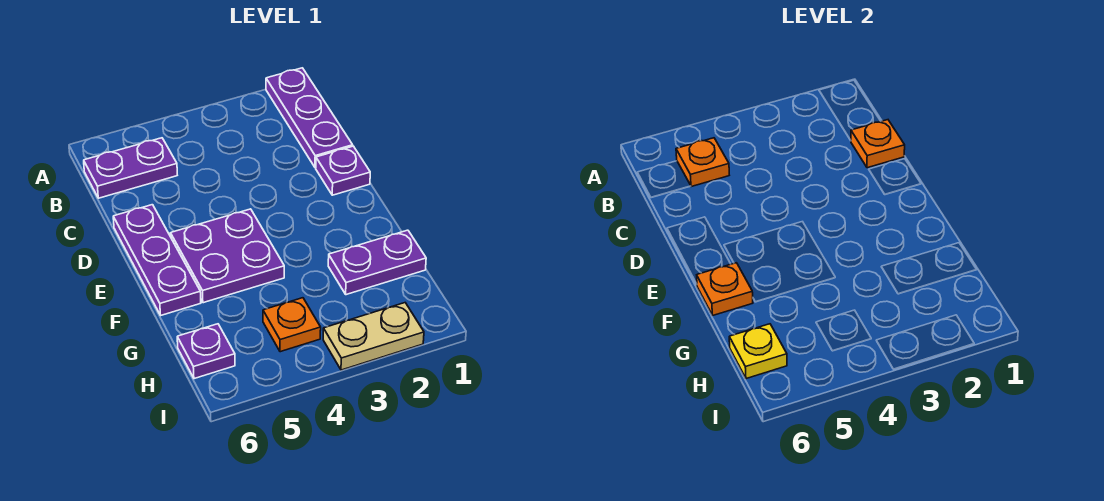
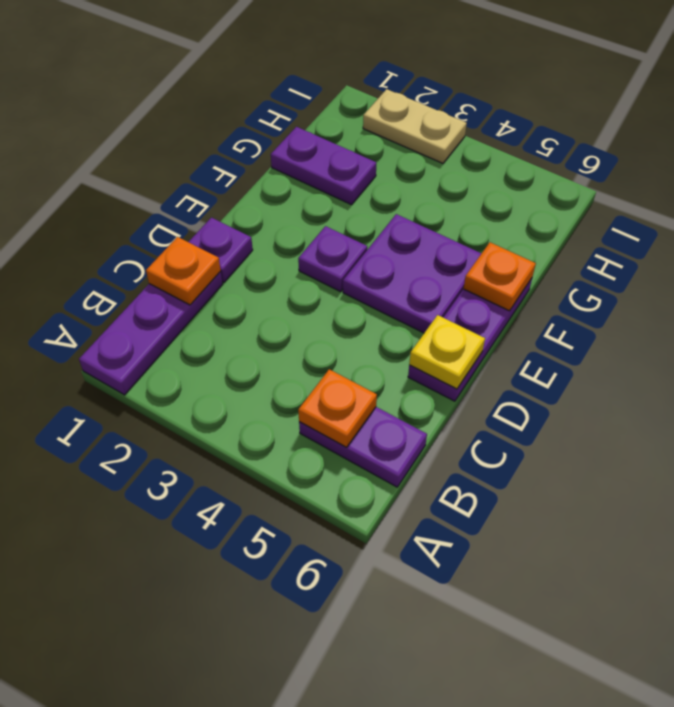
orange plate H4 level 1 -> none
purple plate H6 level 1 -> purple plate E3 level 1
yellow plate H6 level 2 -> yellow plate D6 level 2

